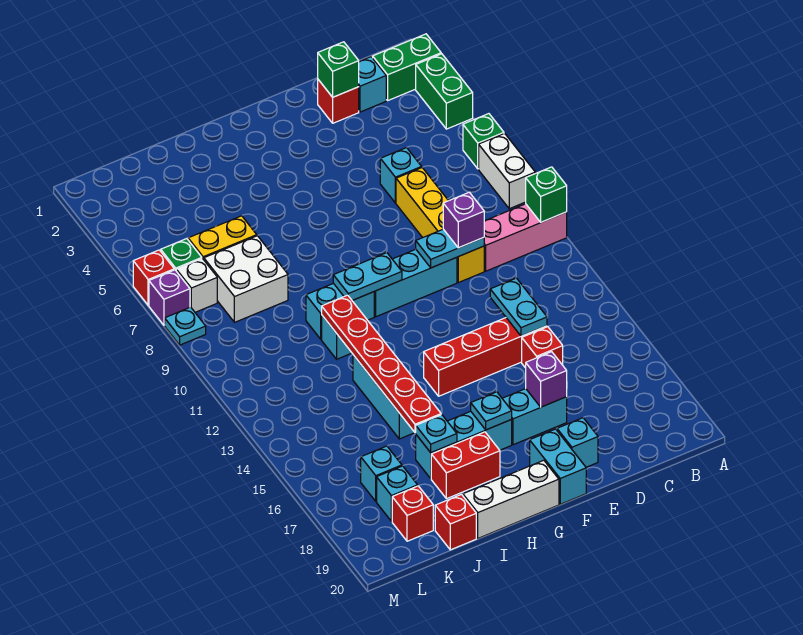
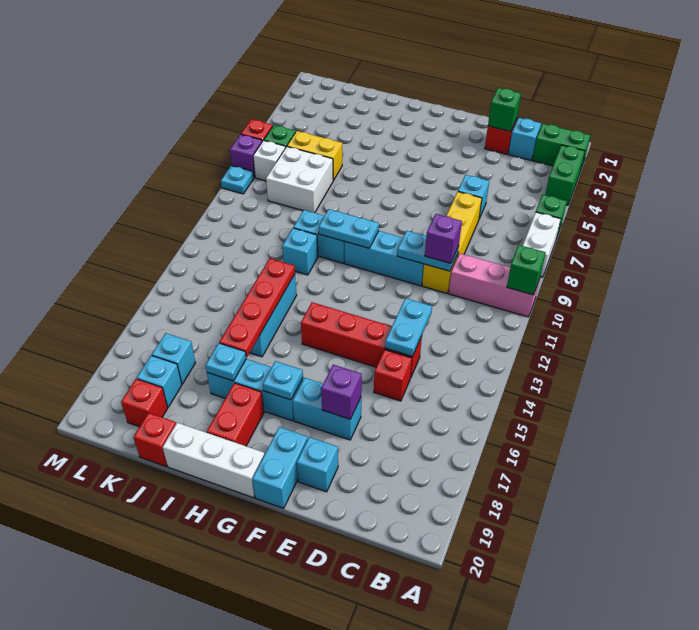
red brick H18:I18 level 1 -> red brick H18:H19 level 1
red plate I11:I16 level 2 -> red plate I13:I16 level 2

